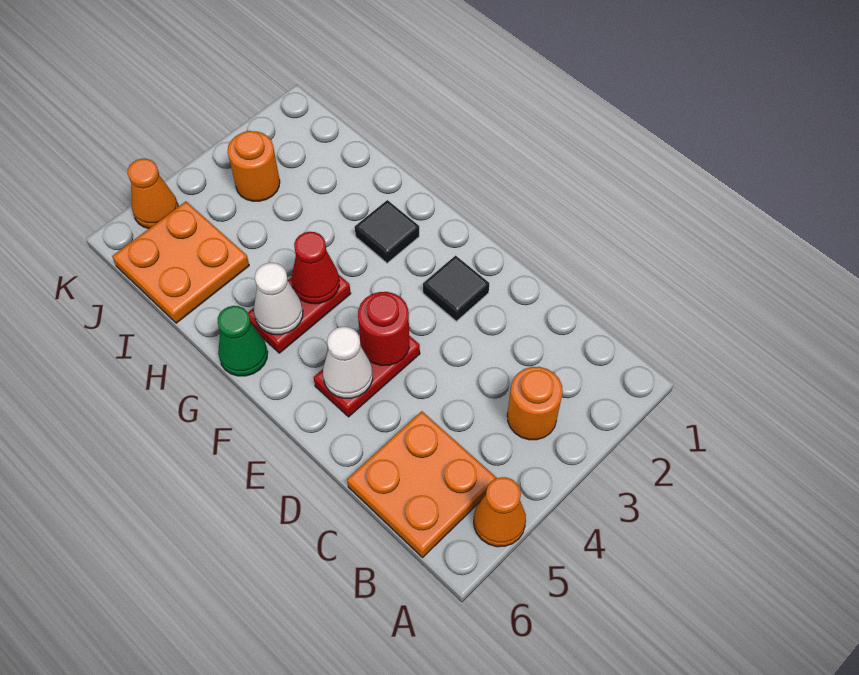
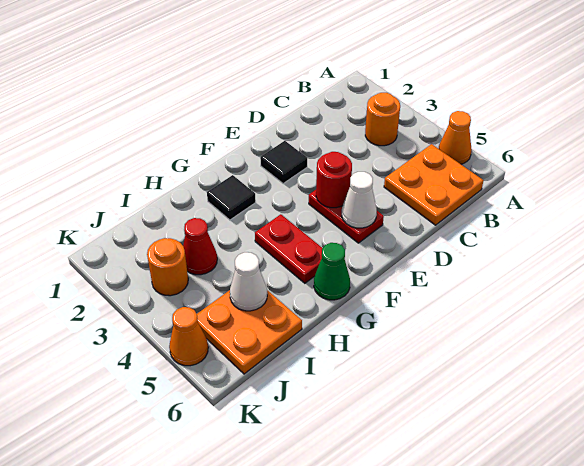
red cone G4 level 2 -> red cone I3 level 1
white cone G5 level 2 -> white cone I5 level 2

